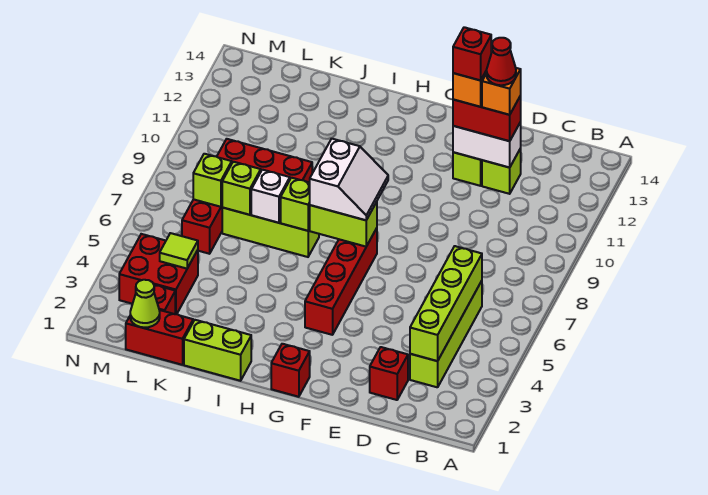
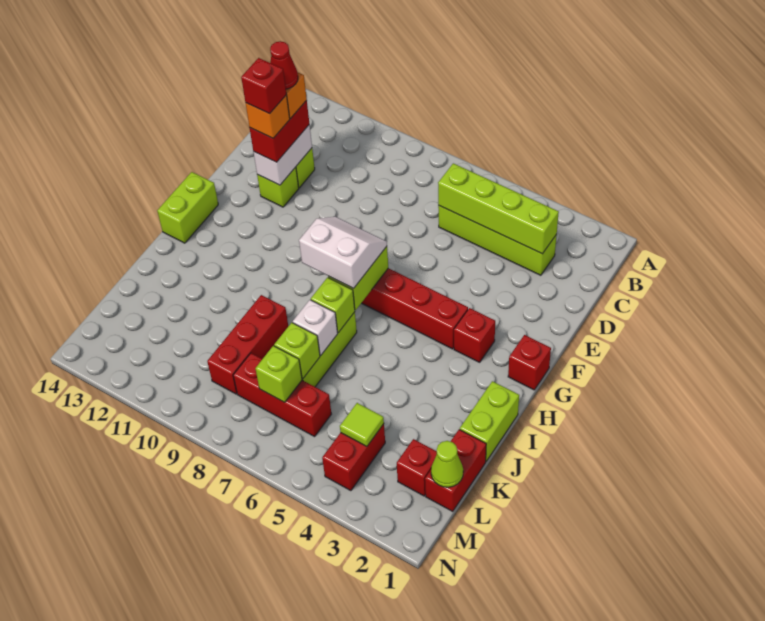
red brick D2 level 1 -> red brick G3 level 1
none -> lime brick G14:H14 level 1
red brick L3:M4 level 1 -> red brick L4:M4 level 1

